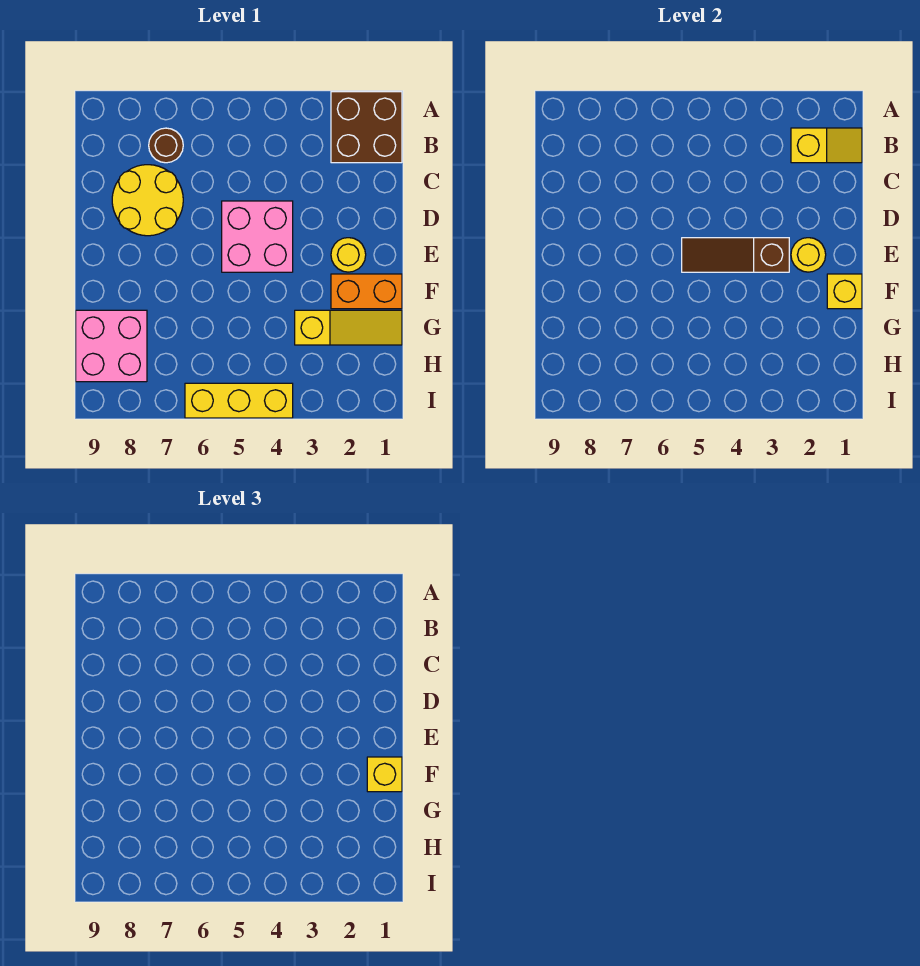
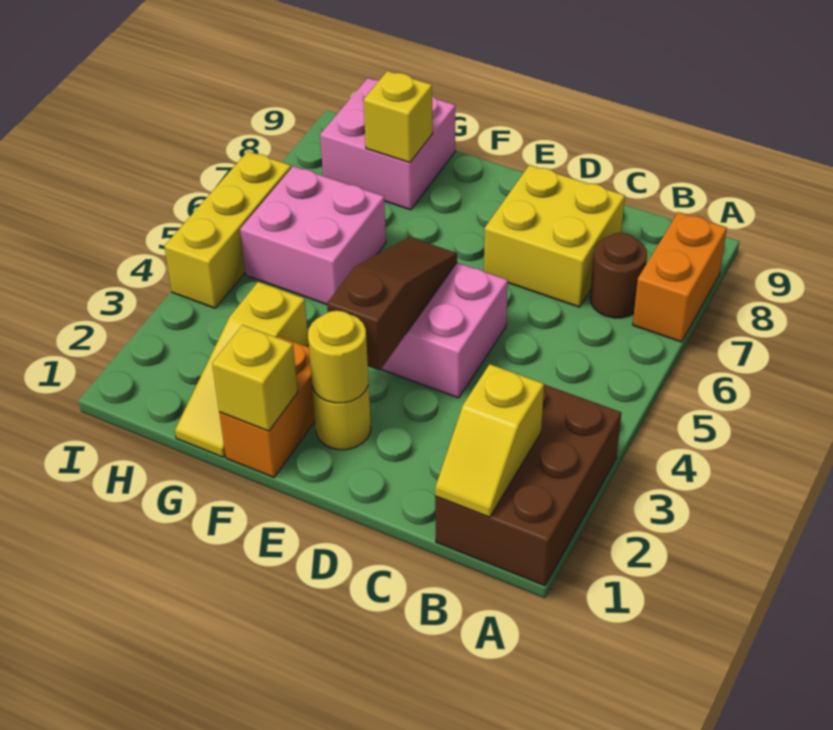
brown brick A1:B2 level 1 -> brown brick A1:B3 level 1
none -> orange brick A7:A8 level 1
yellow round brick C7:D8 level 1 -> yellow brick C7:D8 level 1
yellow brick F1 level 3 -> yellow brick G8 level 2
none -> pink brick G5:H6 level 1

